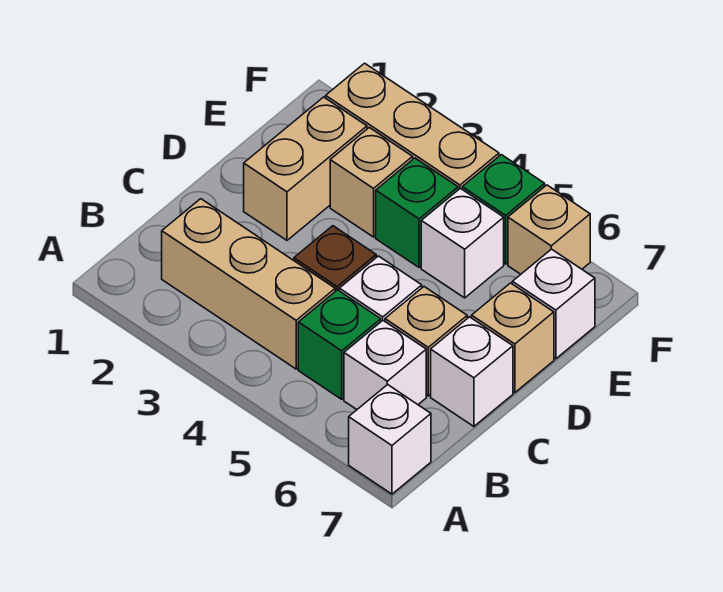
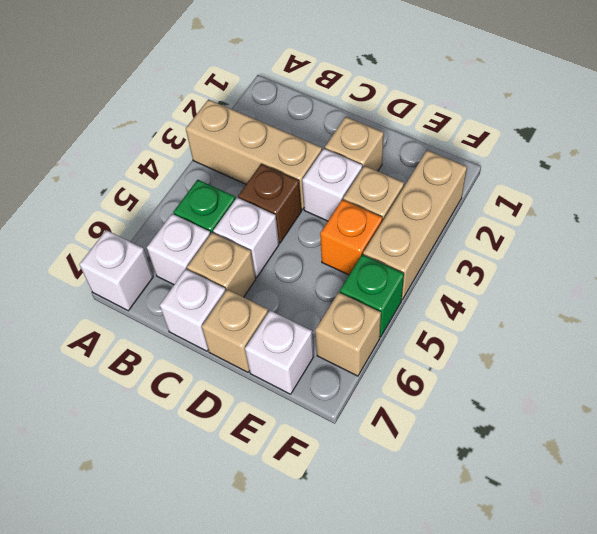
tan brick B2:B4 level 1 -> tan brick A3:C3 level 1
tan brick D2:E2 level 1 -> tan brick D2 level 1
green brick E4 level 1 -> orange brick E4 level 1
white brick E5 level 1 -> white brick D3 level 1

